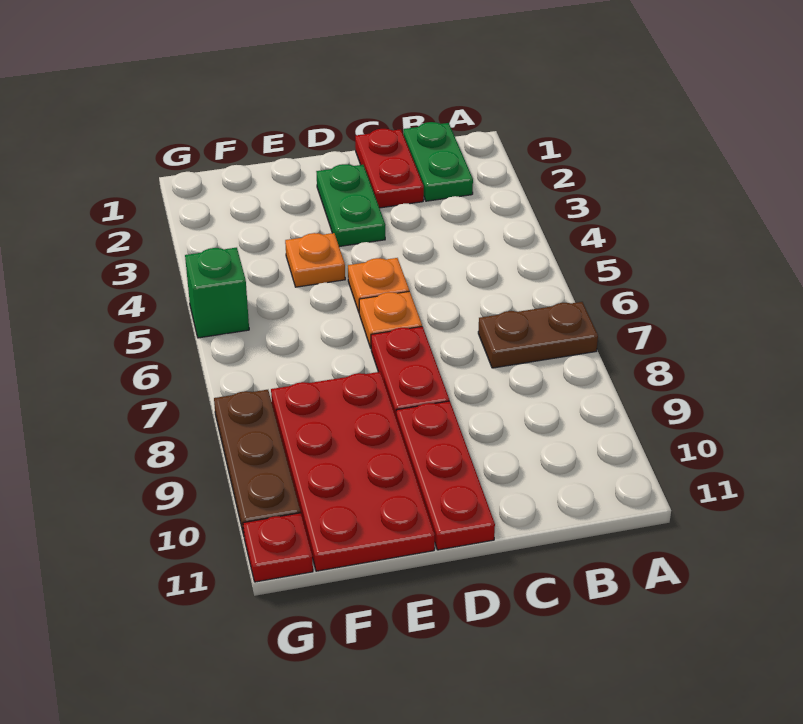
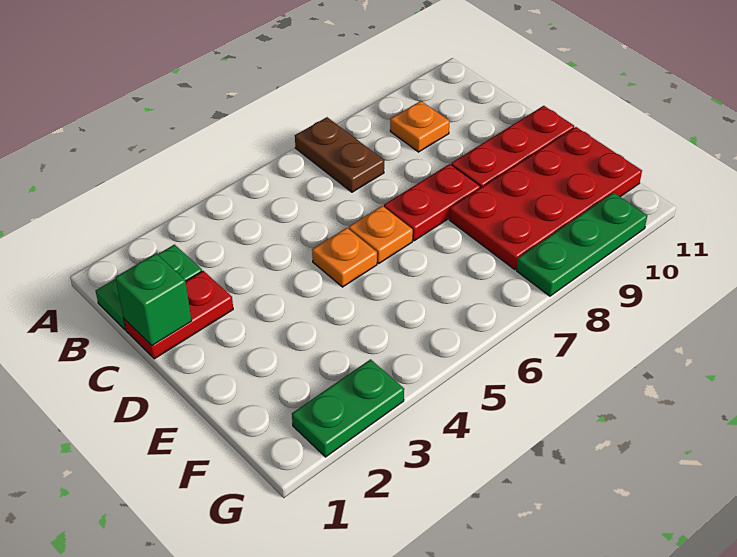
green plate D2:D3 level 1 -> green plate G2:G3 level 1
orange plate E4 level 1 -> orange plate B9 level 1
green brick G5 level 1 -> green brick C1 level 2
brown plate G8:G10 level 1 -> green plate G8:G10 level 1
red plate G11 level 1 -> none

